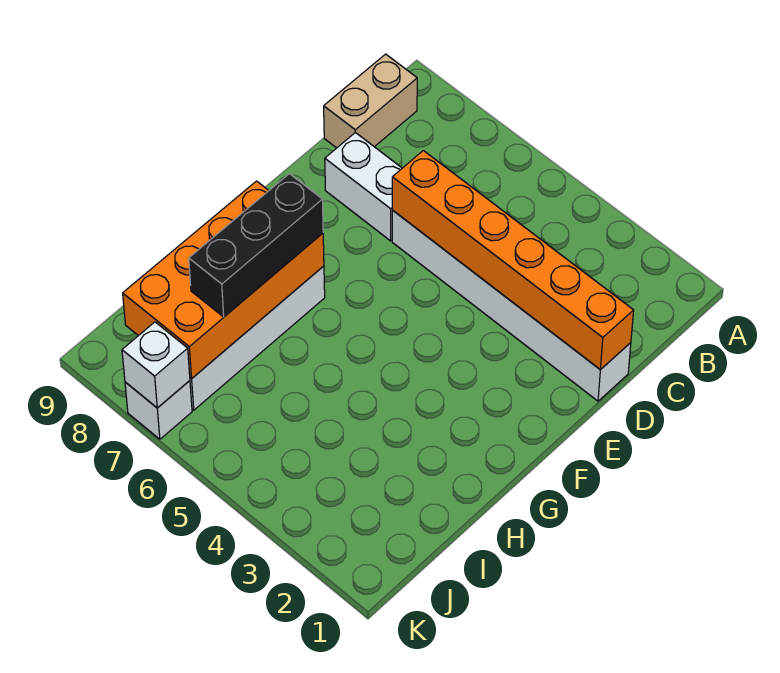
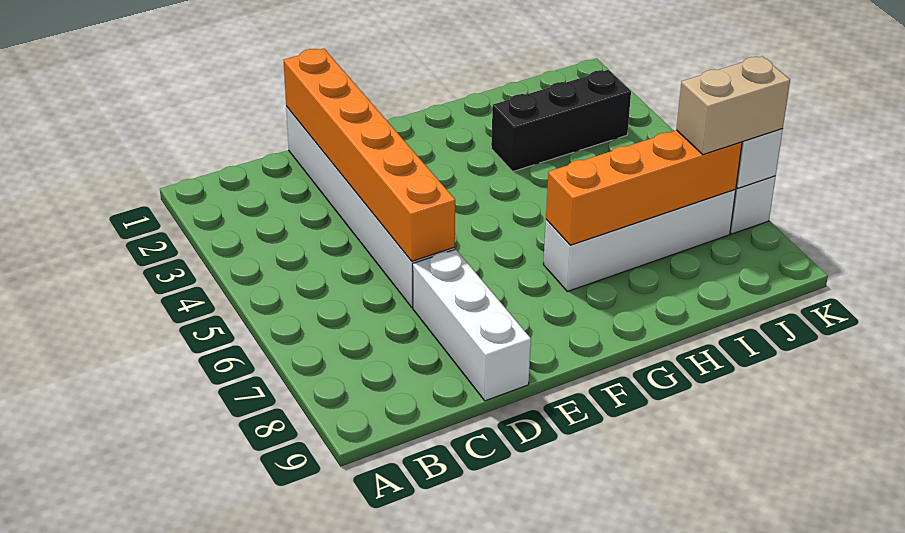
tan brick B9:C9 level 1 -> tan brick J7:K7 level 3
white brick D7:D8 level 1 -> white brick D7:D9 level 1
orange brick G7:J8 level 2 -> orange brick G7:J7 level 2
black brick G7:I7 level 3 -> black brick H3:J3 level 1

